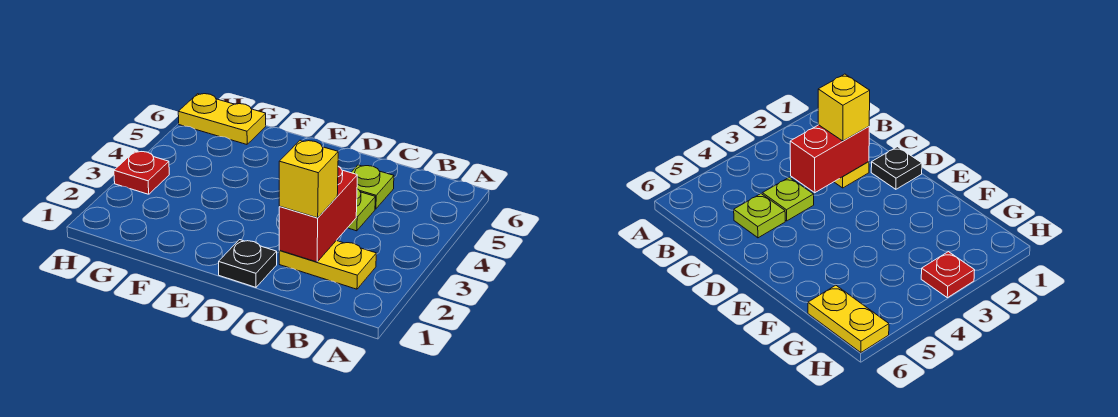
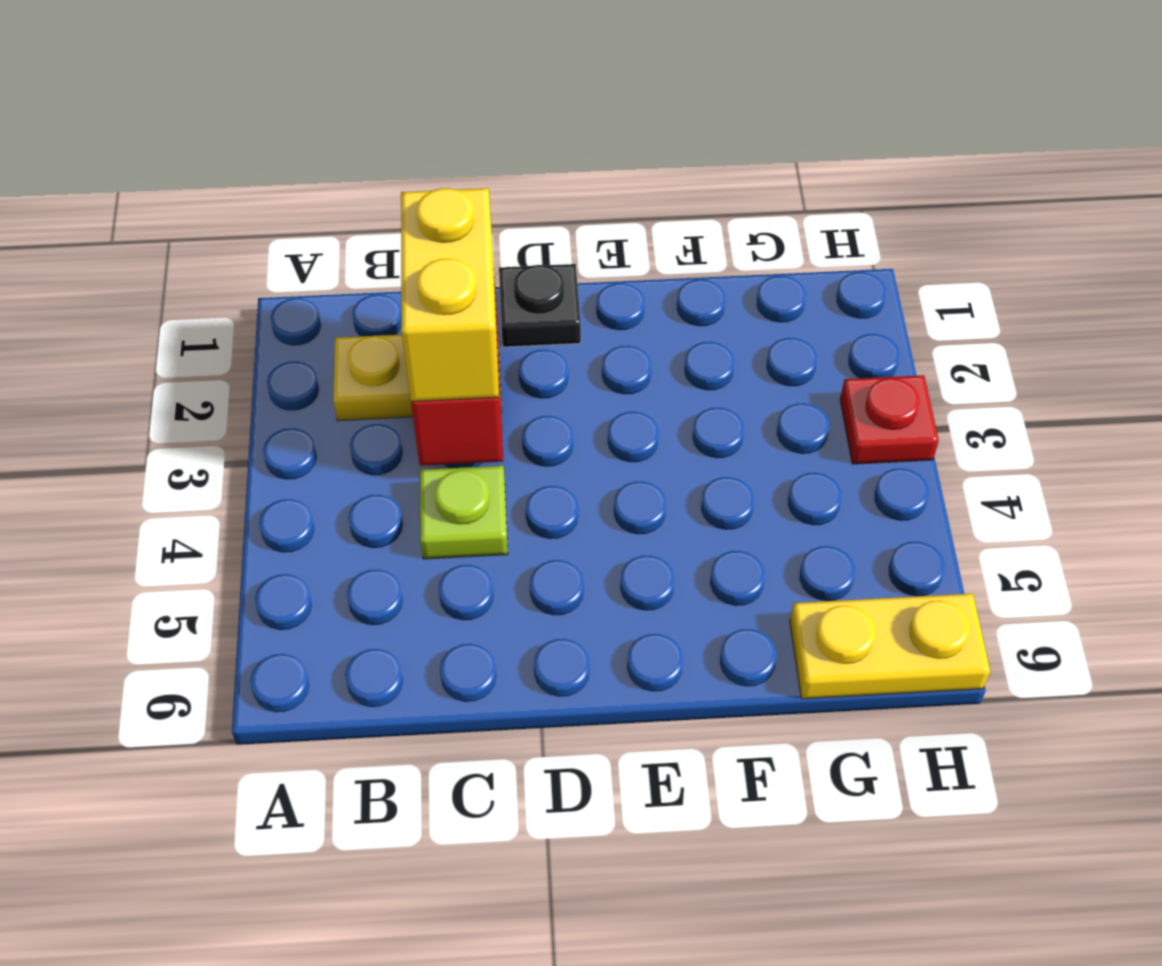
yellow brick C2 level 3 -> yellow brick C2:C3 level 3
lime plate C5 level 1 -> none

